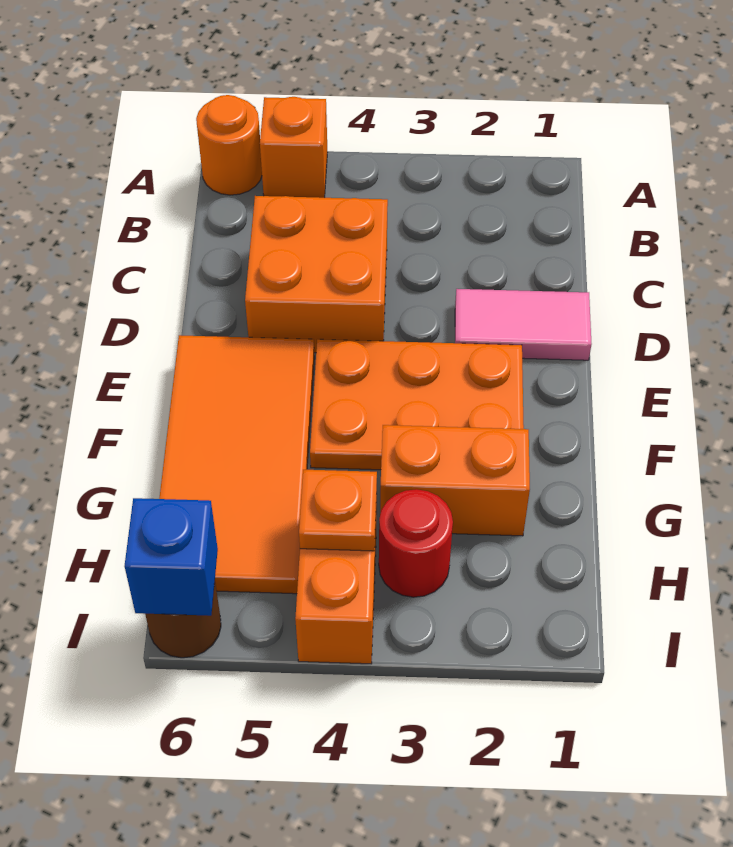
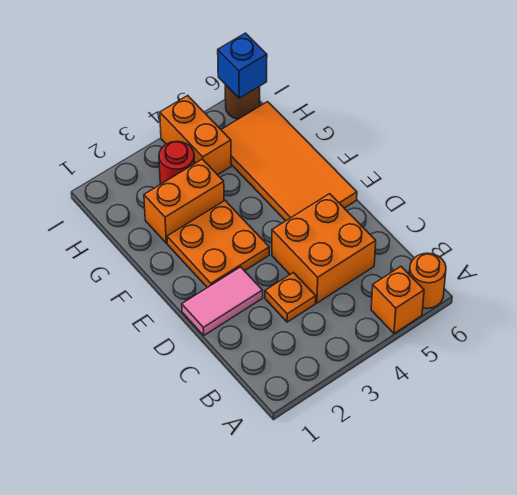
orange plate E2:F4 level 1 -> orange plate E2:F3 level 1
orange plate H4 level 2 -> orange plate C3 level 1

